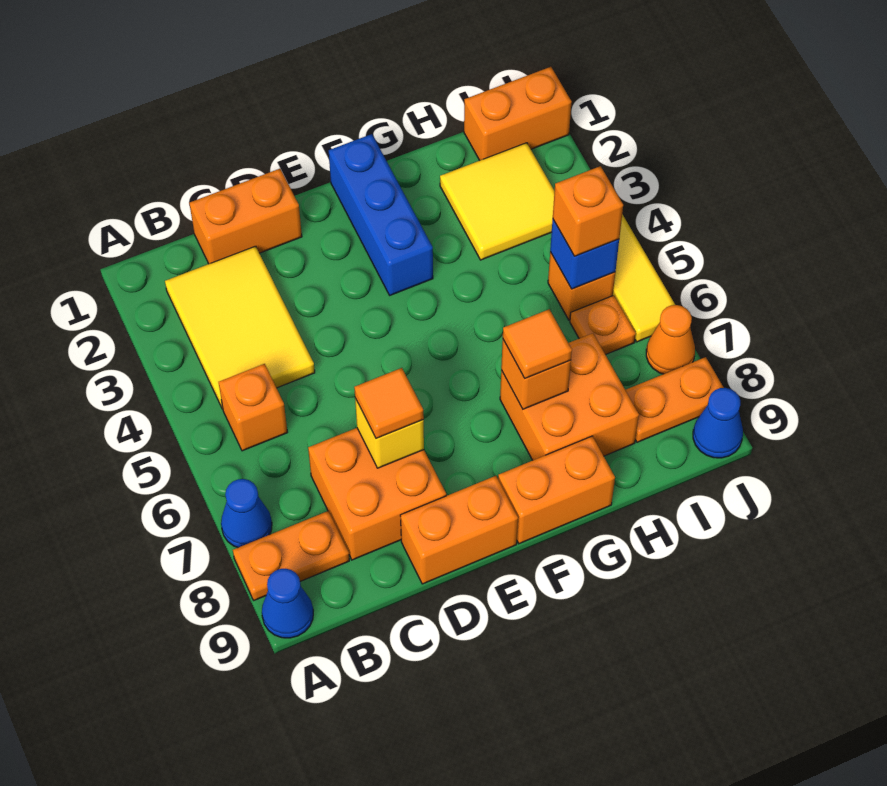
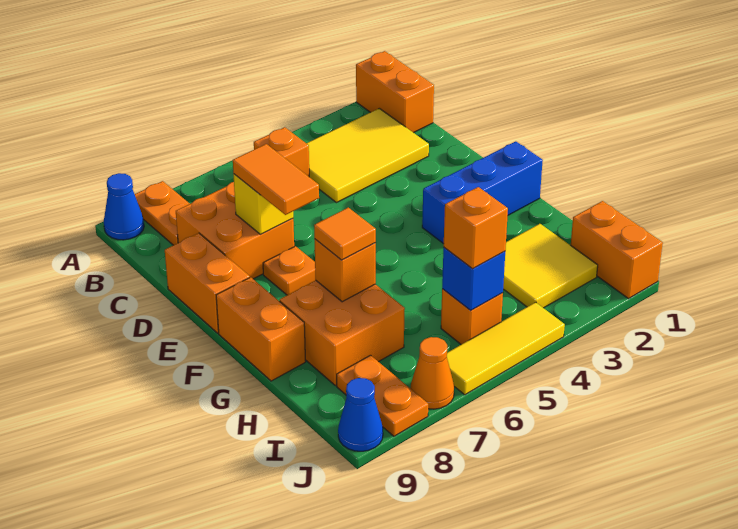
blue cone A7 level 1 -> none
orange brick C1:D1 level 1 -> orange brick A1:B1 level 1
orange tile D7 level 3 -> orange tile D7:E7 level 3
orange plate I6 level 1 -> orange plate E7 level 1

